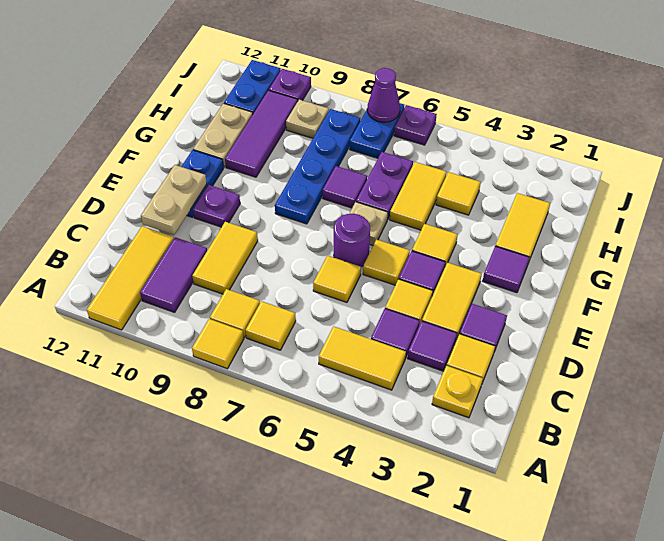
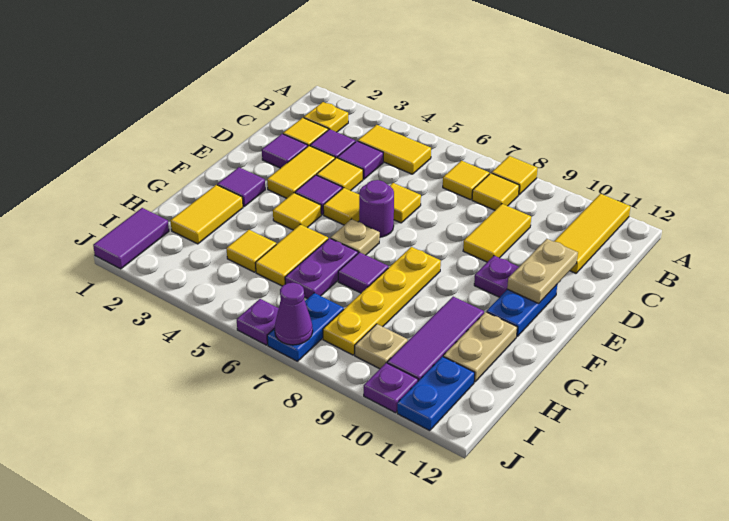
purple tile B10:C10 level 1 -> purple tile I1:J1 level 1
blue plate F8:I8 level 1 -> yellow plate F8:I8 level 1

